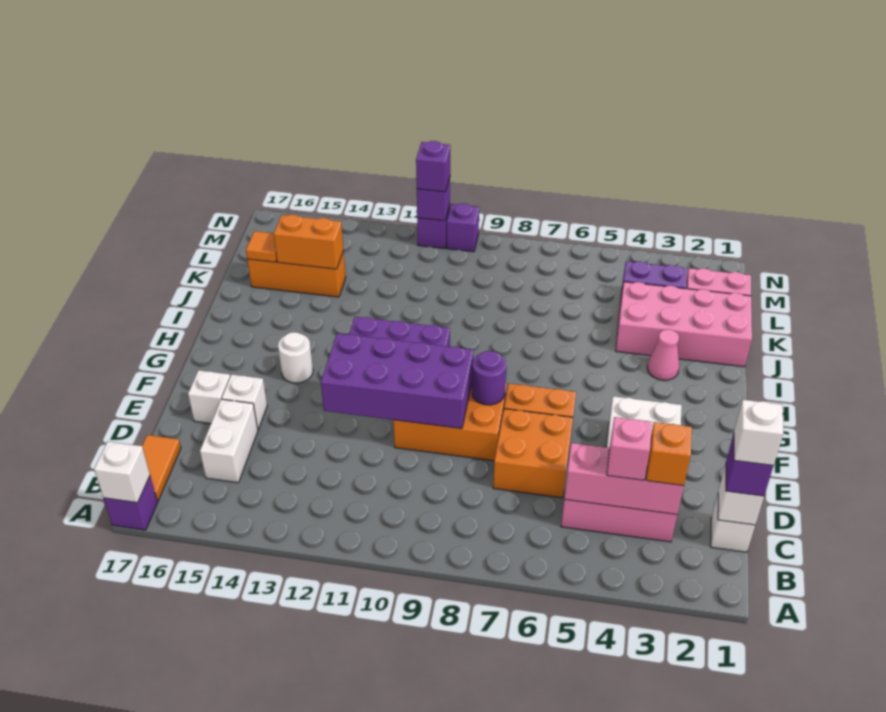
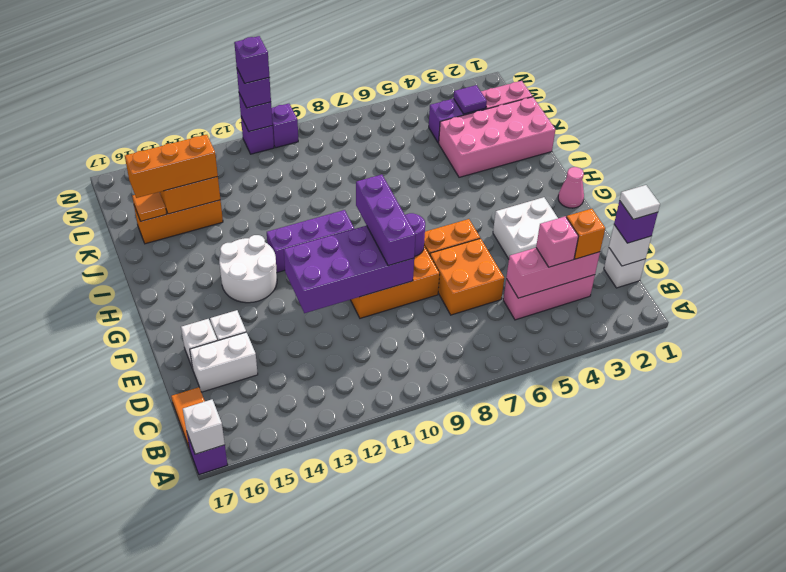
white brick C1 level 4 -> white tile C1 level 4
white brick C15:D15 level 1 -> white brick D15:D16 level 1
none -> purple brick E9:G9 level 3
white round brick G14 level 1 -> white round brick G13:H14 level 1
pink cone I3 level 1 -> pink cone G1 level 1
none -> orange brick K14:K16 level 3
none -> purple tile L3 level 2
none -> purple brick N11 level 4

